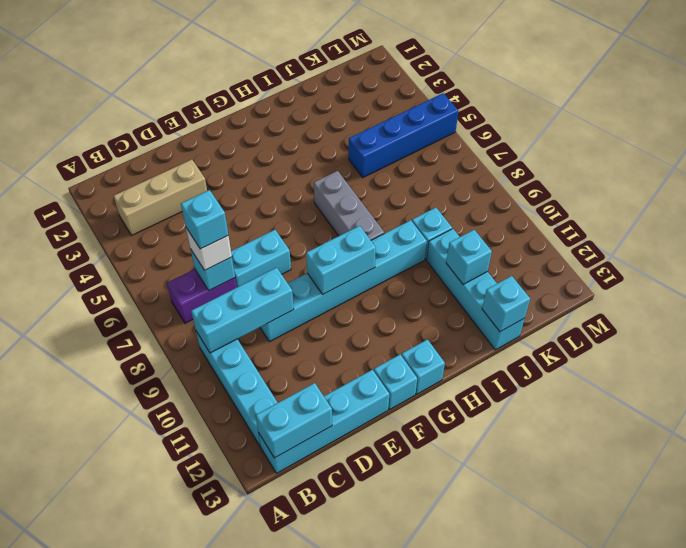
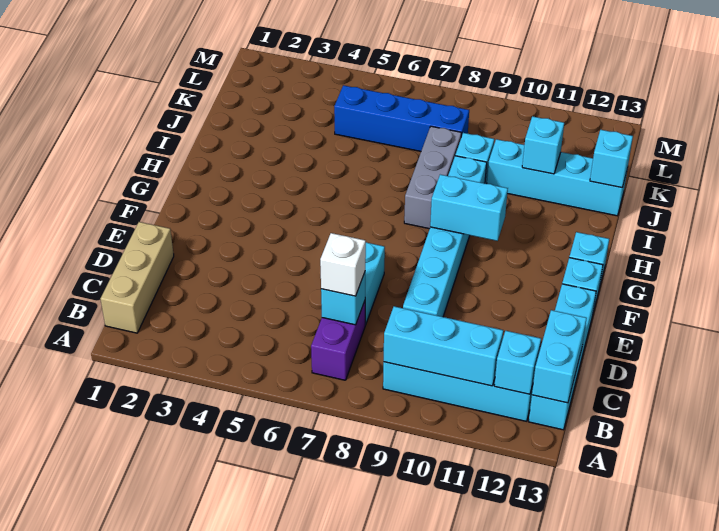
tan brick B3:D3 level 1 -> tan brick B1:D1 level 1
cyan brick B9:D9 level 2 -> cyan brick B9:B11 level 2
cyan brick C7 level 4 -> cyan brick B12 level 2
cyan brick F9:G9 level 2 -> cyan brick G9:G10 level 2
grey brick H6:H8 level 1 -> grey brick H8:J8 level 1
blue brick J5:M5 level 1 -> blue brick K5:K8 level 1

